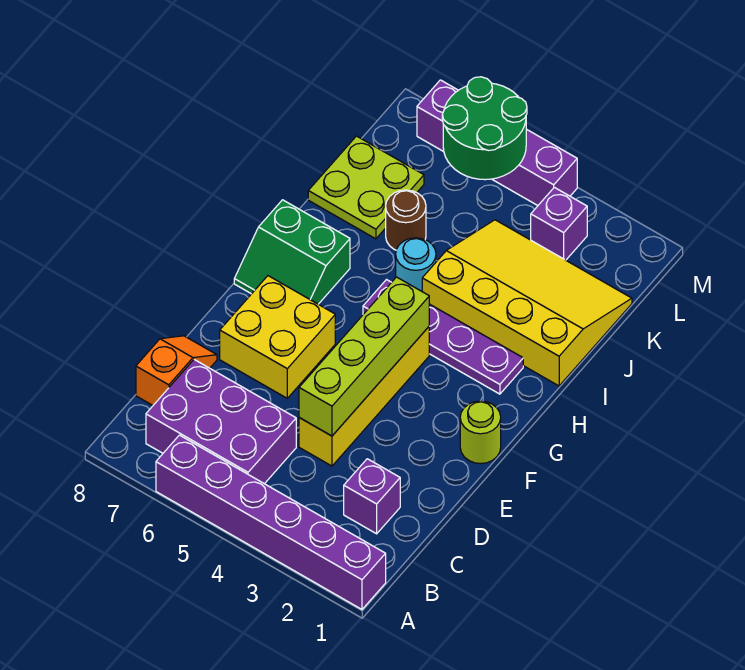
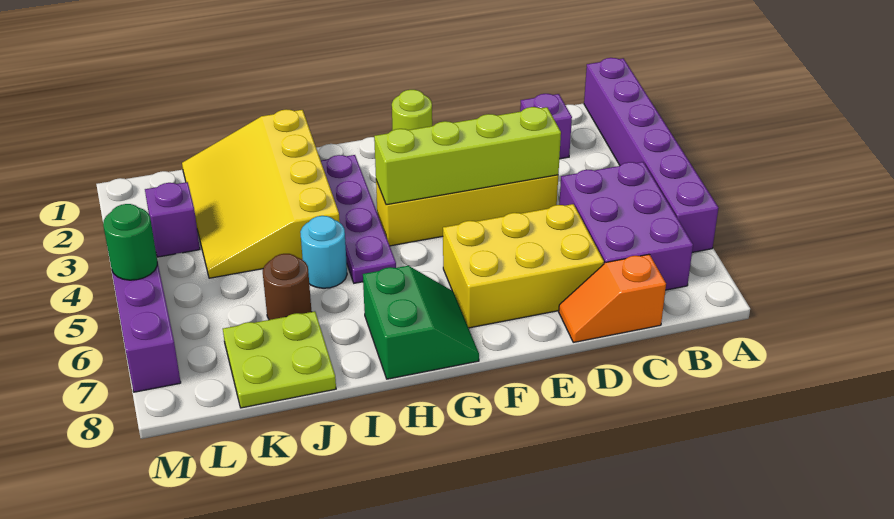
yellow brick E6:F7 level 1 -> yellow brick D6:F7 level 1
green round brick L5:M6 level 2 -> green round brick M5 level 2

